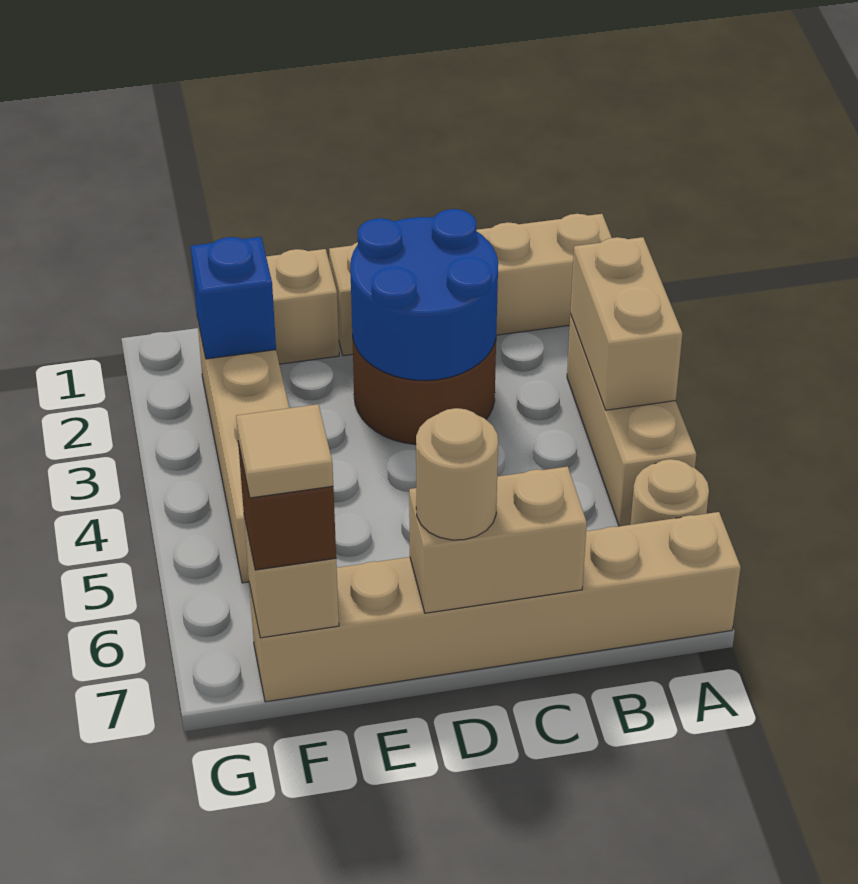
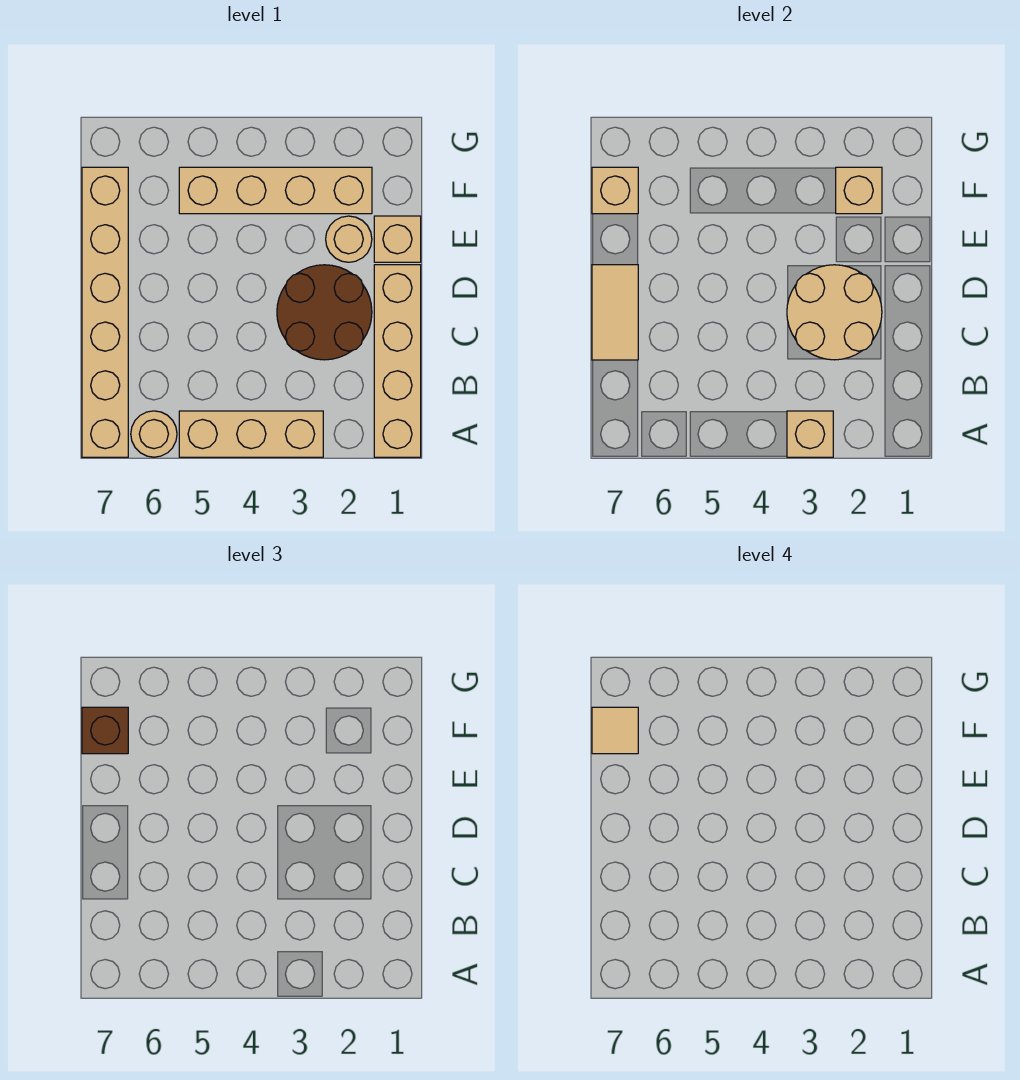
tan brick A3:A4 level 2 -> tan brick A3 level 2
blue round brick C2:D3 level 2 -> tan round brick C2:D3 level 2
tan brick C7:D7 level 2 -> tan tile C7:D7 level 2
tan round brick D7 level 3 -> tan round brick E2 level 1
blue brick F2 level 2 -> tan brick F2 level 2

